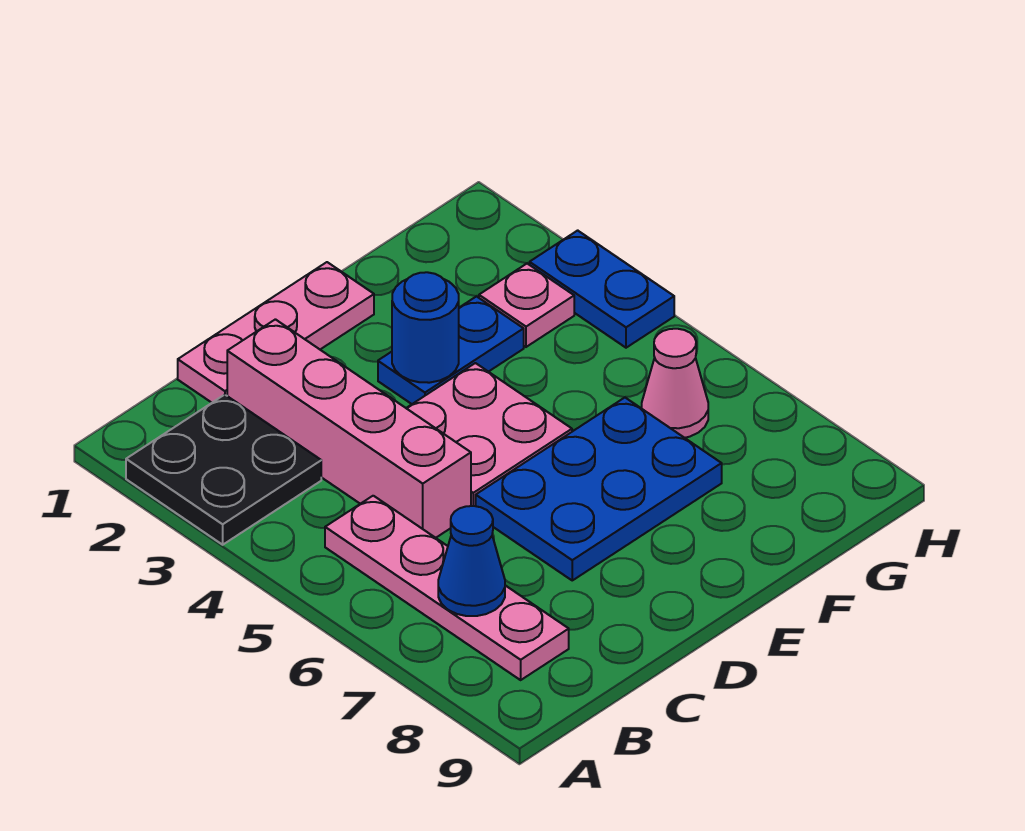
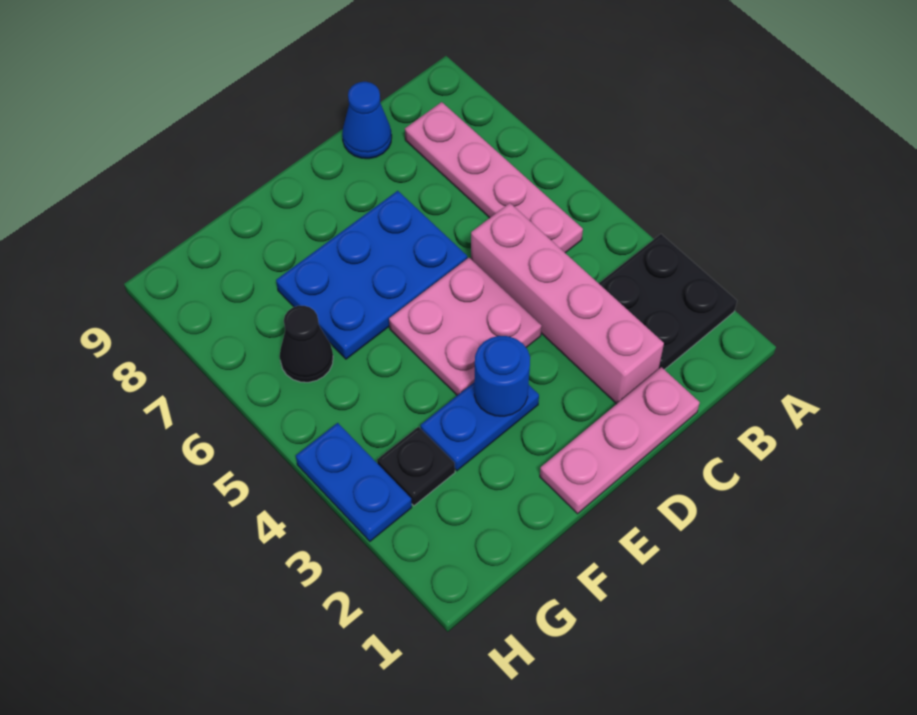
blue cone B7 level 2 -> blue cone C9 level 1
pink plate G3 level 1 -> black plate G3 level 1
pink cone G6 level 1 -> black cone G6 level 1

